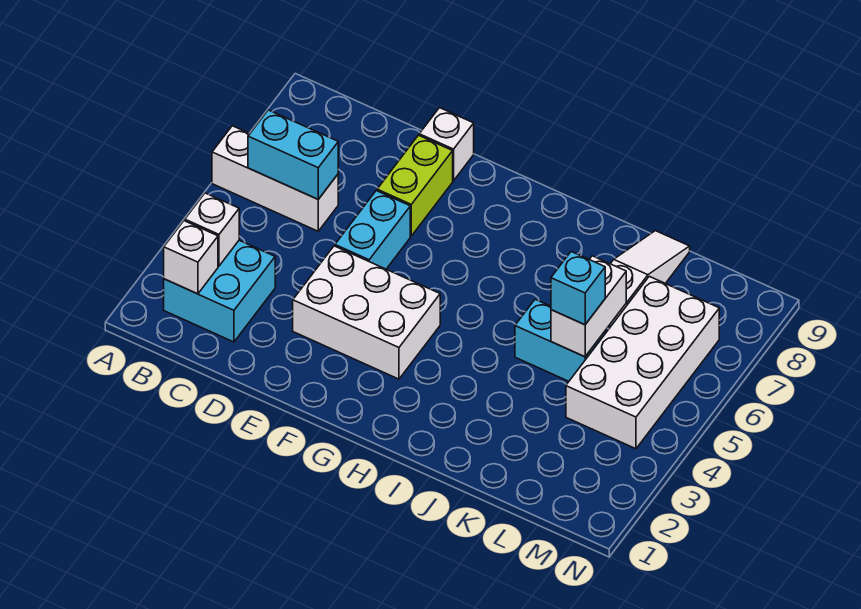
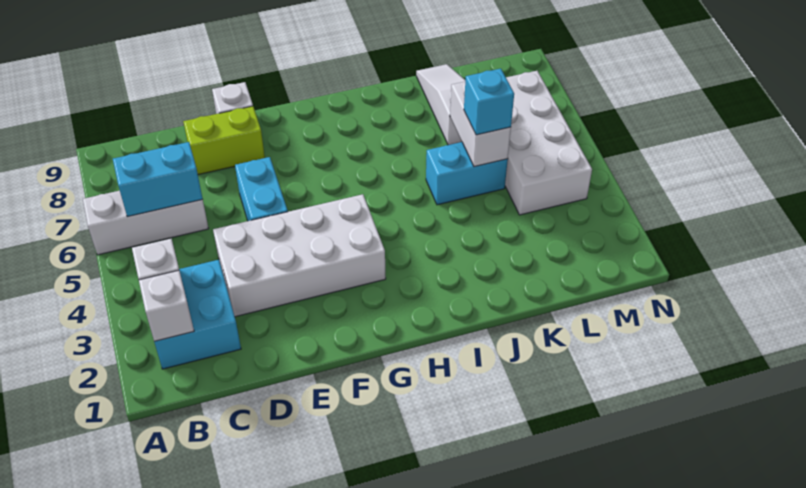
white brick E3:G4 level 1 -> white brick D3:G4 level 1
lime brick E7:E8 level 1 -> lime brick D8:E8 level 1

